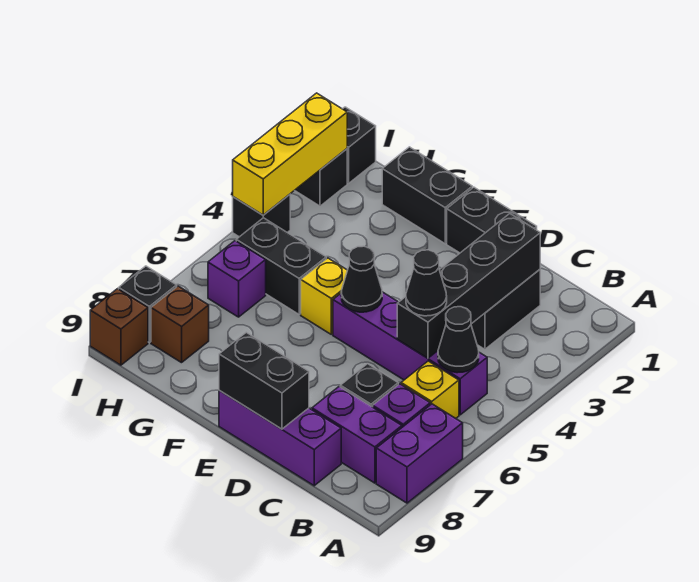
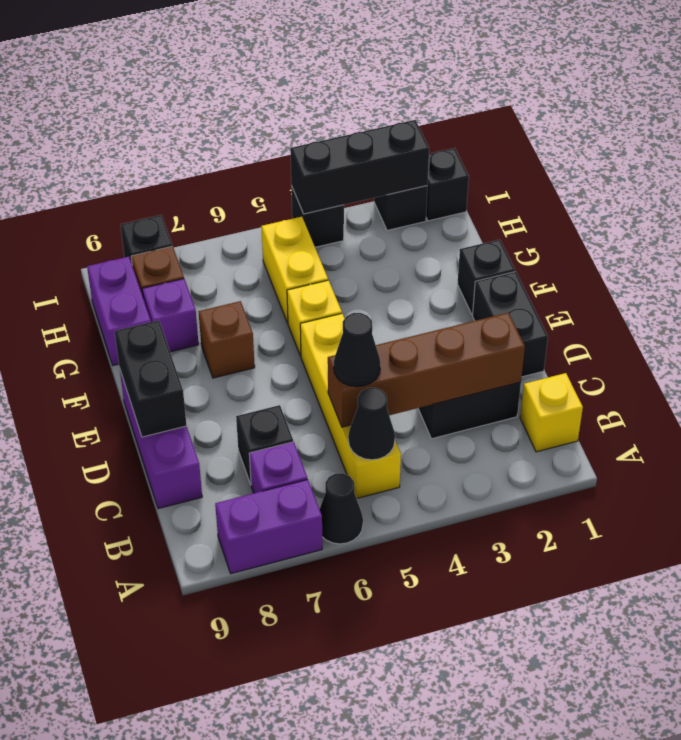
purple brick B5:E5 level 1 -> yellow brick B5:E5 level 1
yellow brick B6 level 1 -> yellow brick B1 level 1
purple brick B8:C8 level 1 -> purple brick G9:H9 level 1
black brick C2:C5 level 2 -> brown brick C2:C5 level 2
black cone E5 level 2 -> black cone A6 level 1
black brick F1:G1 level 1 -> black brick F1 level 1
black brick G5:H5 level 1 -> yellow brick G5:H5 level 1
purple brick H6 level 1 -> purple brick G8 level 1
yellow brick I2:I4 level 2 -> black brick I2:I4 level 2
brown brick I9 level 1 -> brown brick F7 level 1

